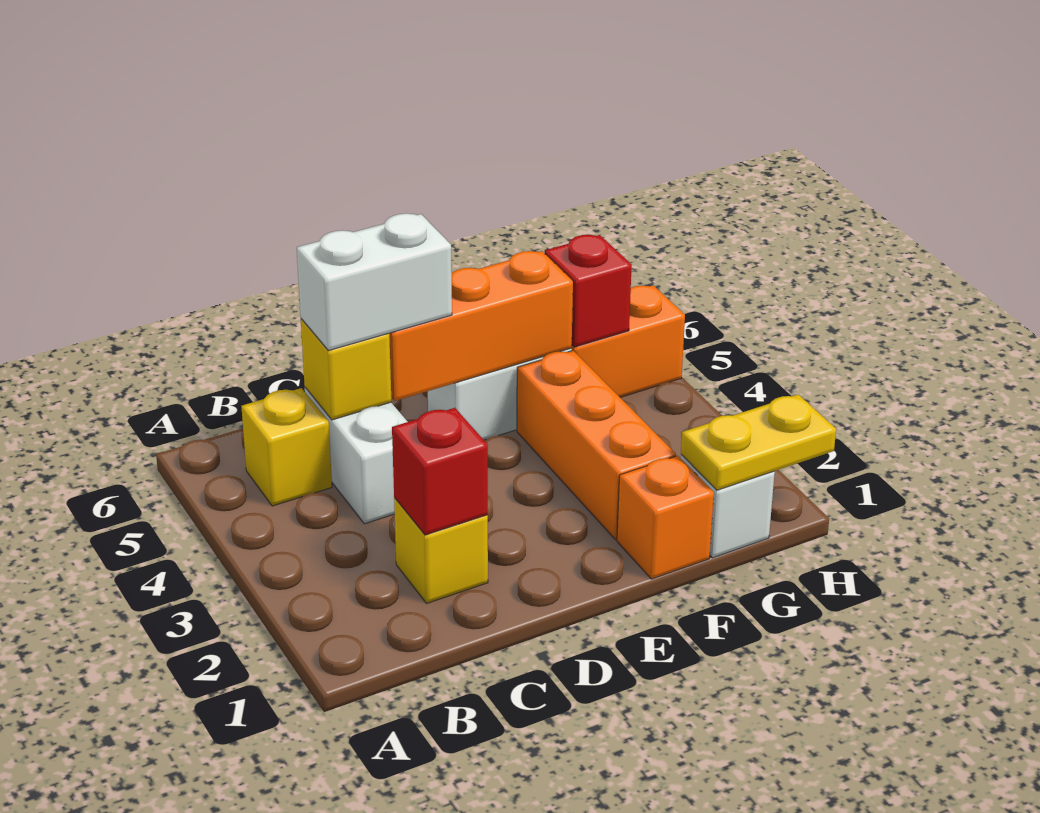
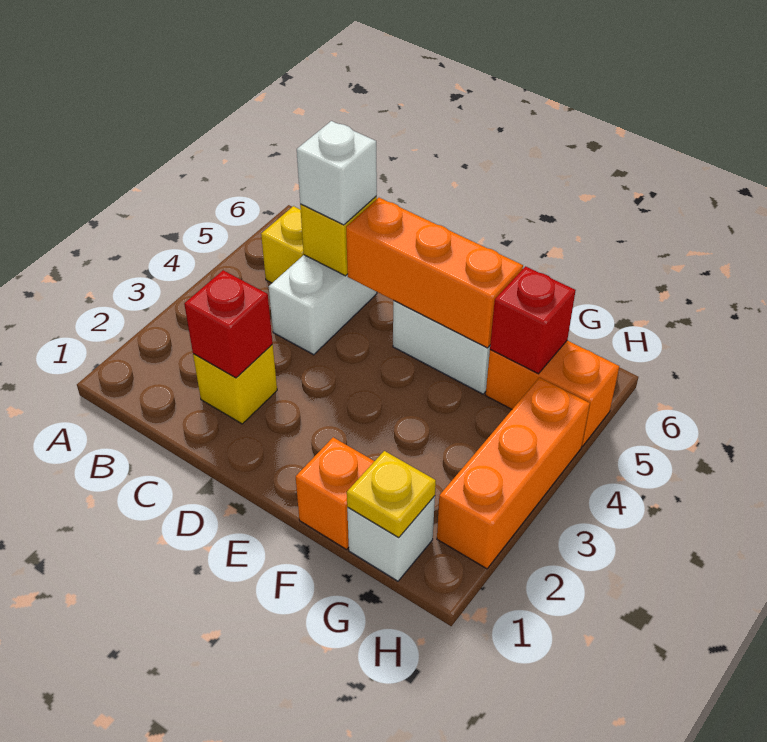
white brick C5:D5 level 3 -> white brick C5 level 3
orange brick F2:F4 level 1 -> orange brick H2:H4 level 1
yellow plate G1:H1 level 2 -> yellow plate G1 level 2

